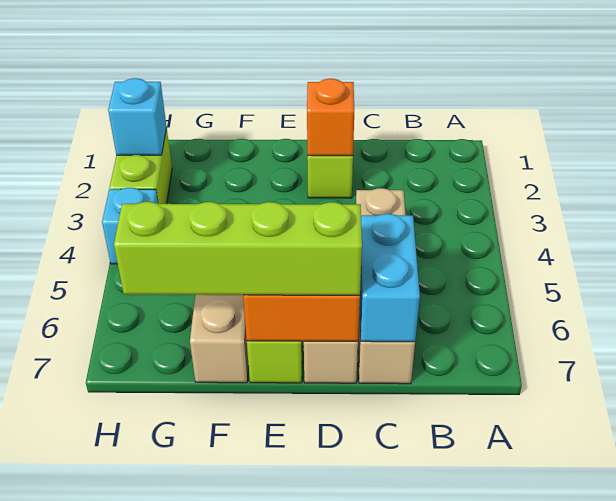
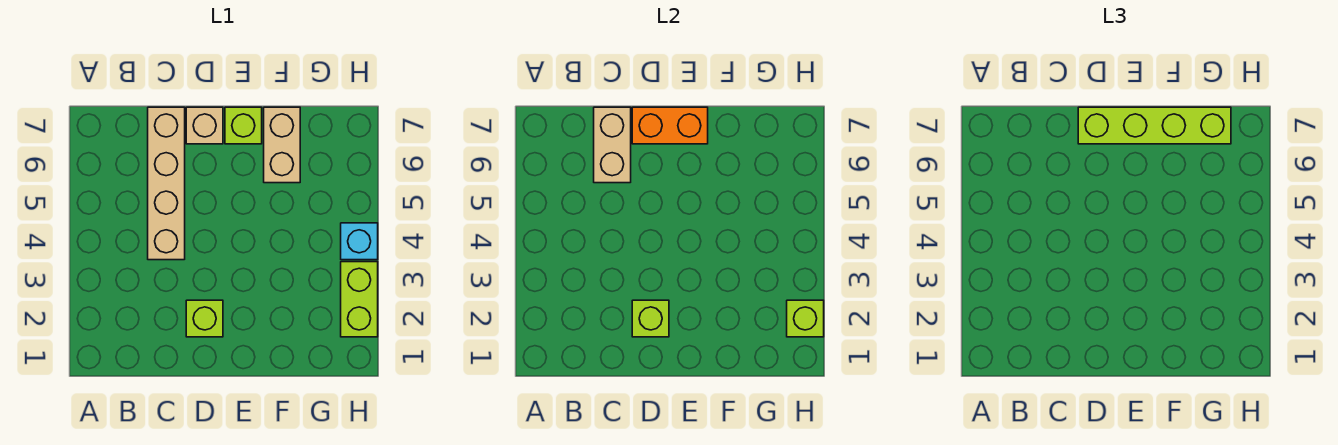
cyan brick C6:C7 level 2 -> tan brick C6:C7 level 2
orange brick D2 level 2 -> lime brick D2 level 2
cyan brick H2 level 2 -> lime brick H2 level 2

